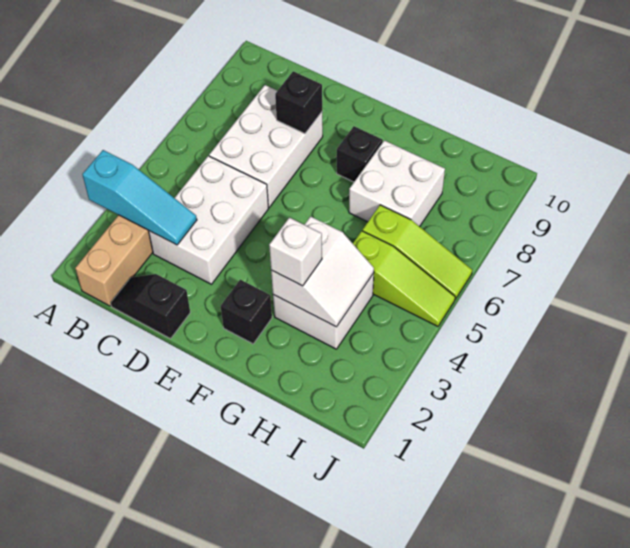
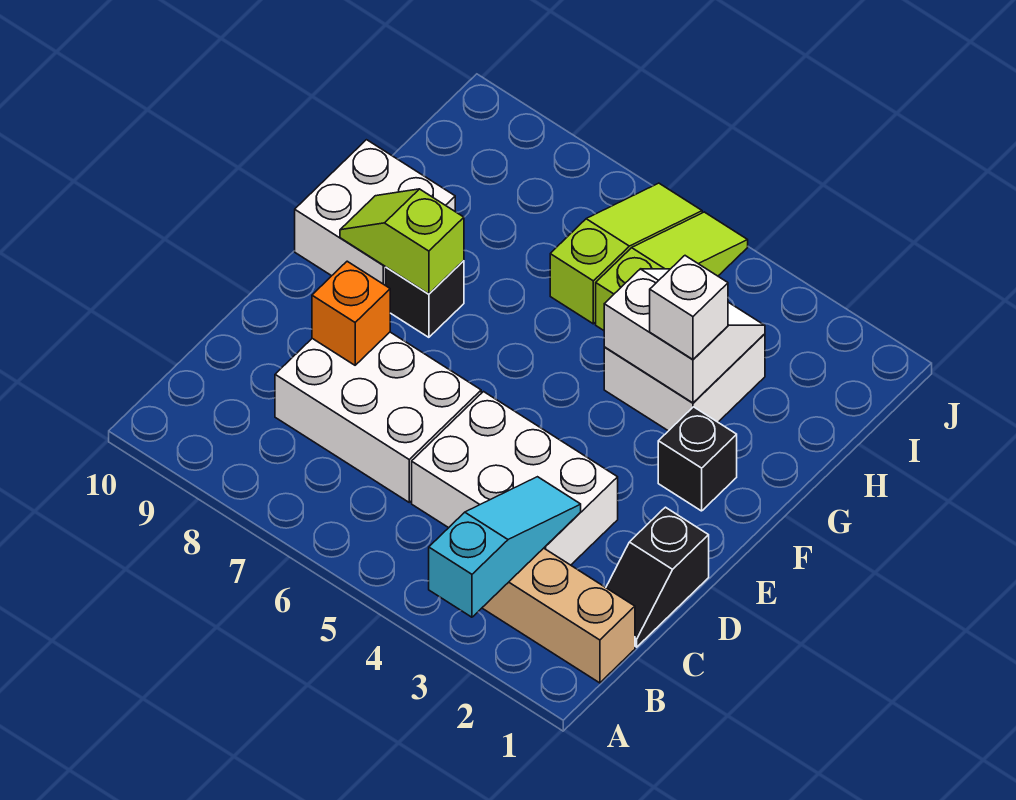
black brick D8 level 2 -> orange brick D8 level 2
none -> lime slope F8:F9 level 2 top 8
white brick G7:H8 level 1 -> white brick F9:G10 level 1

